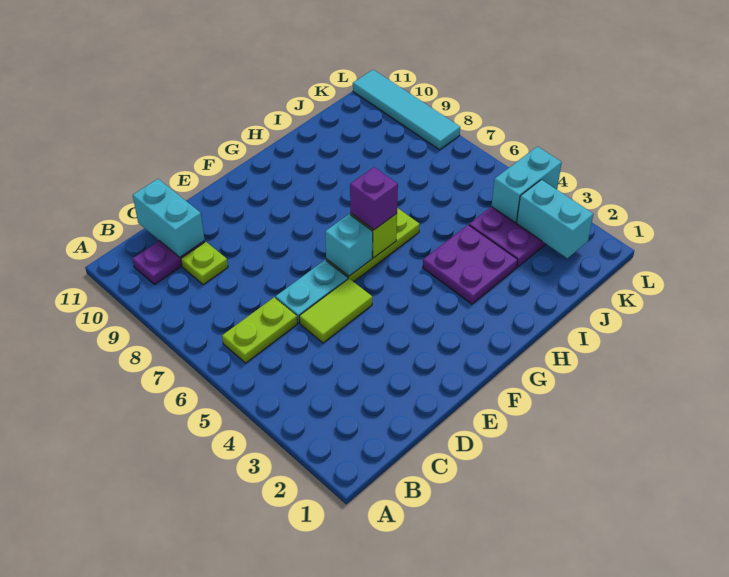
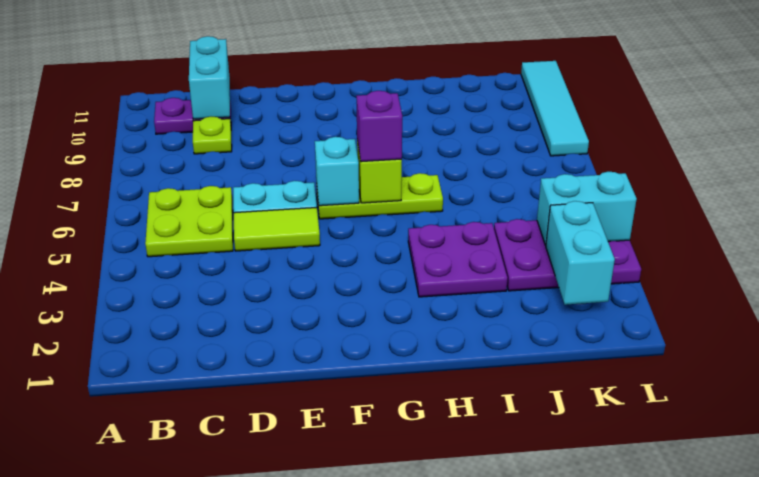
lime plate B6:C6 level 1 -> lime plate B5:C6 level 1

